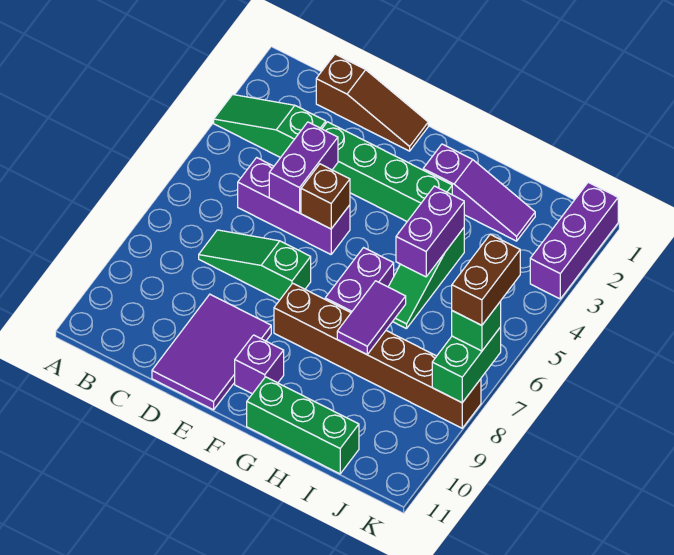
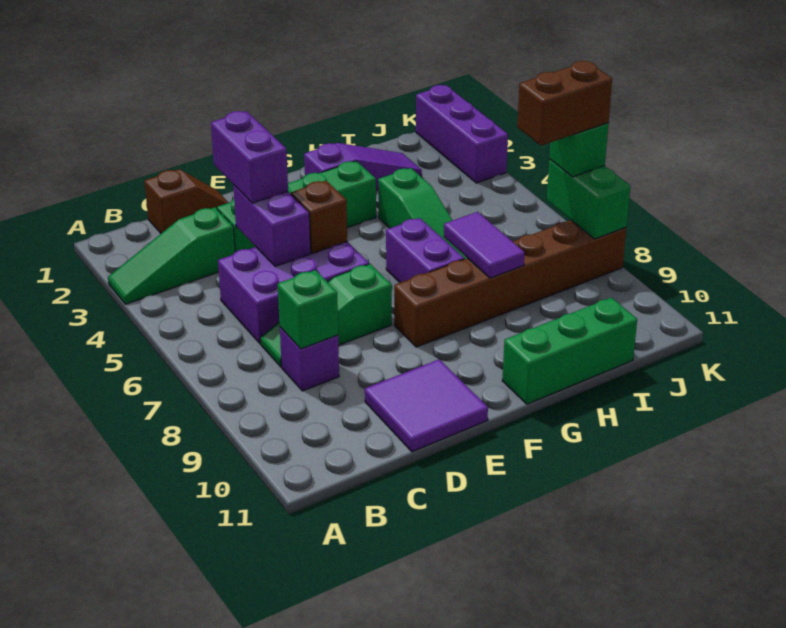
brown slope C1:E1 level 1 top C -> brown slope C1:D1 level 1 top C
purple brick C5:E5 level 1 -> purple brick C5:E6 level 1
none -> green brick C8 level 2
purple tile D9:E11 level 1 -> purple tile D10:E11 level 1
purple brick F10 level 1 -> purple brick C8 level 1
purple brick H4:H5 level 2 -> purple brick D3:D4 level 3
brown brick K6:K7 level 4 -> brown brick J7:K7 level 4

